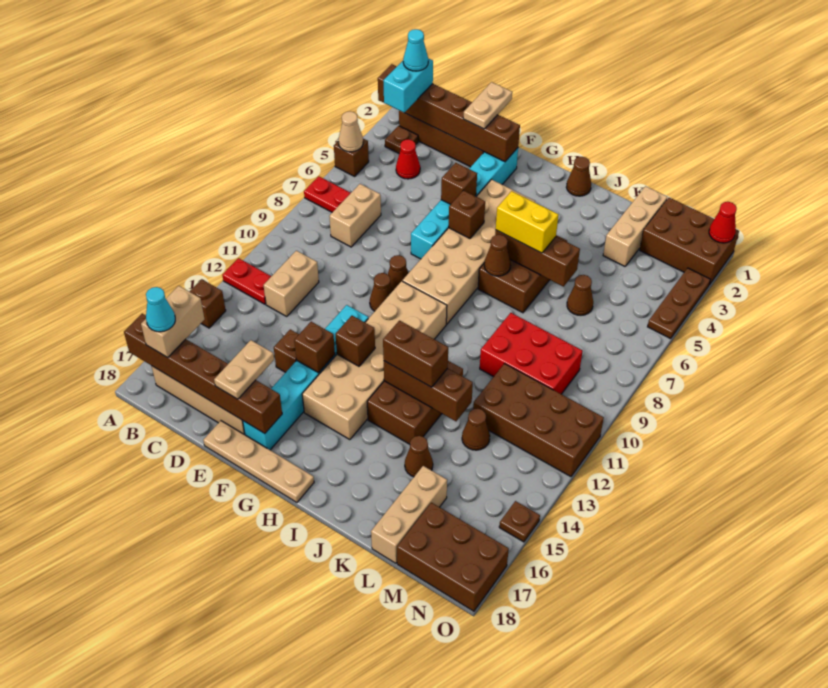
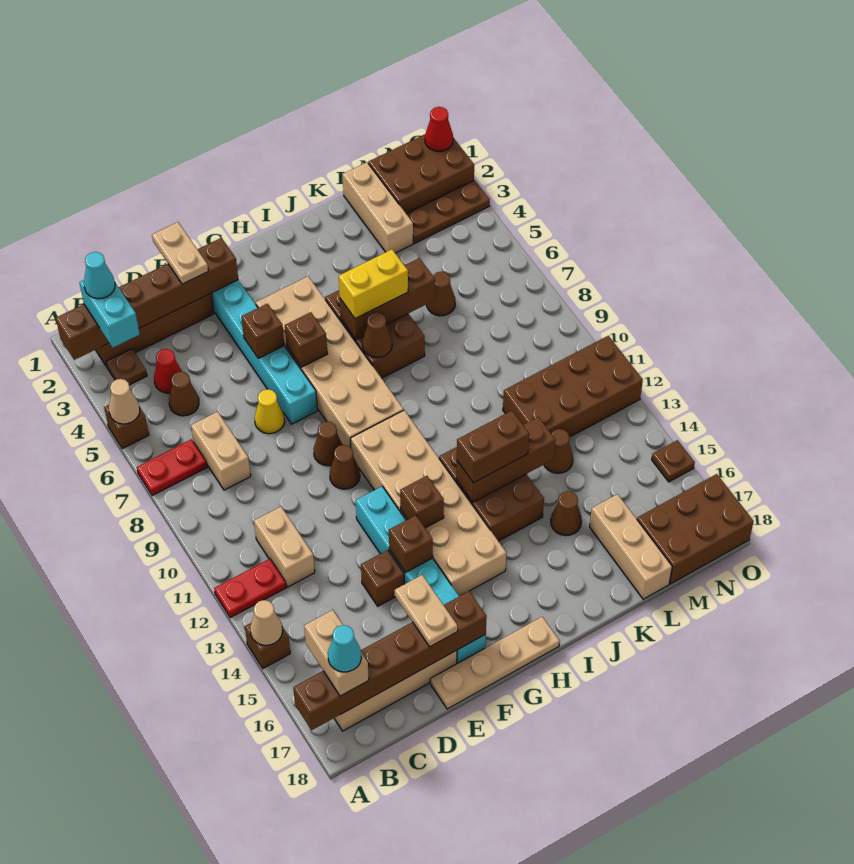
none -> tan cone A14 level 2
none -> yellow cone E7 level 1
brown cone I1 level 1 -> brown cone C5 level 1
red brick K9:M10 level 1 -> none
brown plate O3:O5 level 1 -> brown plate M3:O3 level 1

